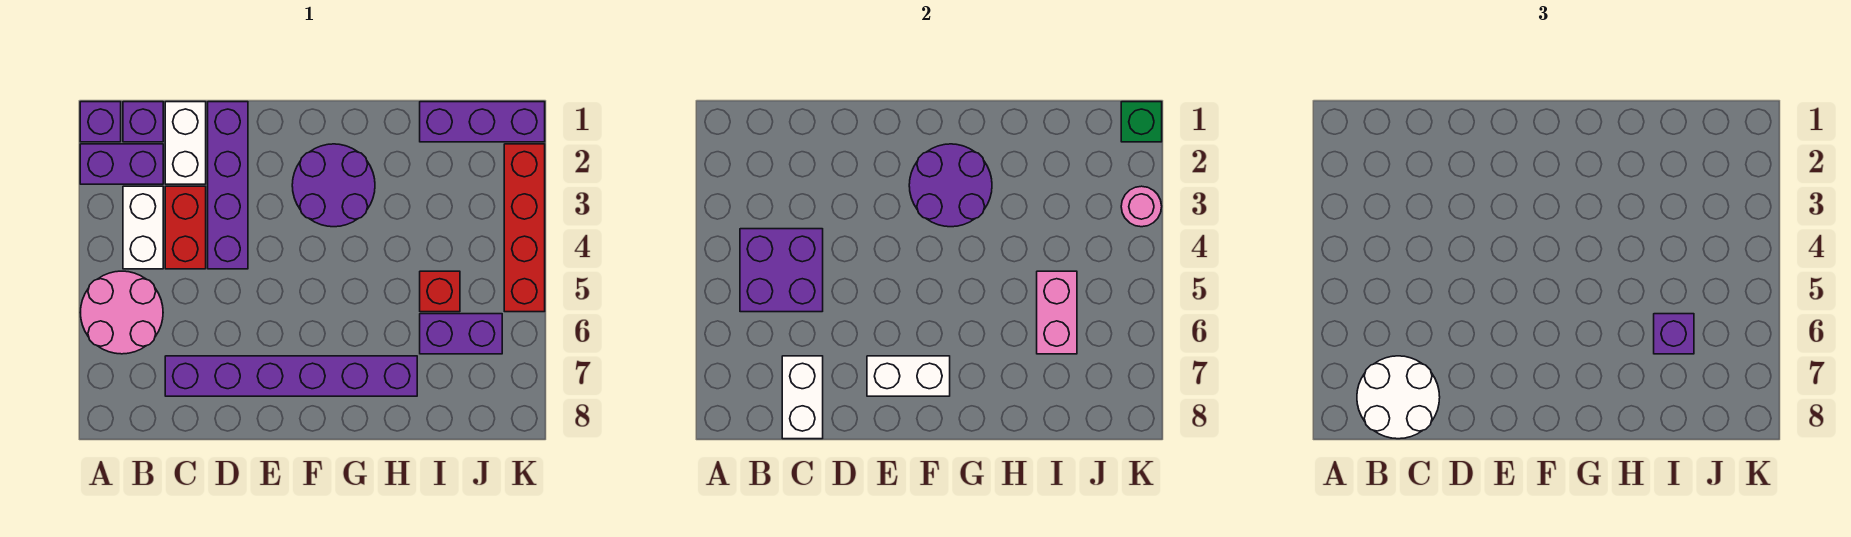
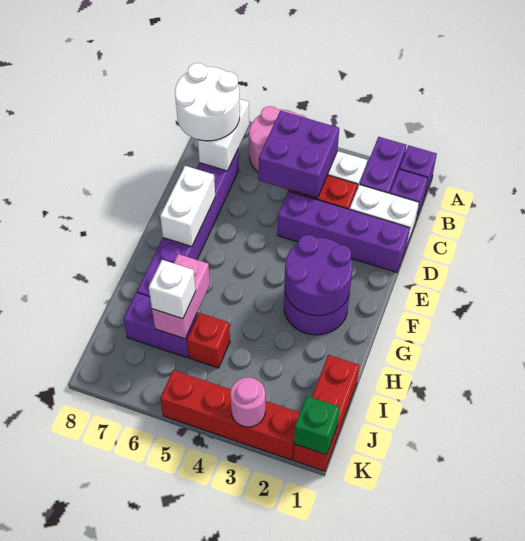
white brick C7:C8 level 2 -> white brick B7:C7 level 2
purple brick I1:K1 level 1 -> red brick I1:K1 level 1
pink brick I5:I6 level 2 -> pink brick H6:I6 level 2
purple brick I6:J6 level 1 -> purple brick I6:I7 level 1
purple brick I6 level 3 -> white brick I6 level 3

